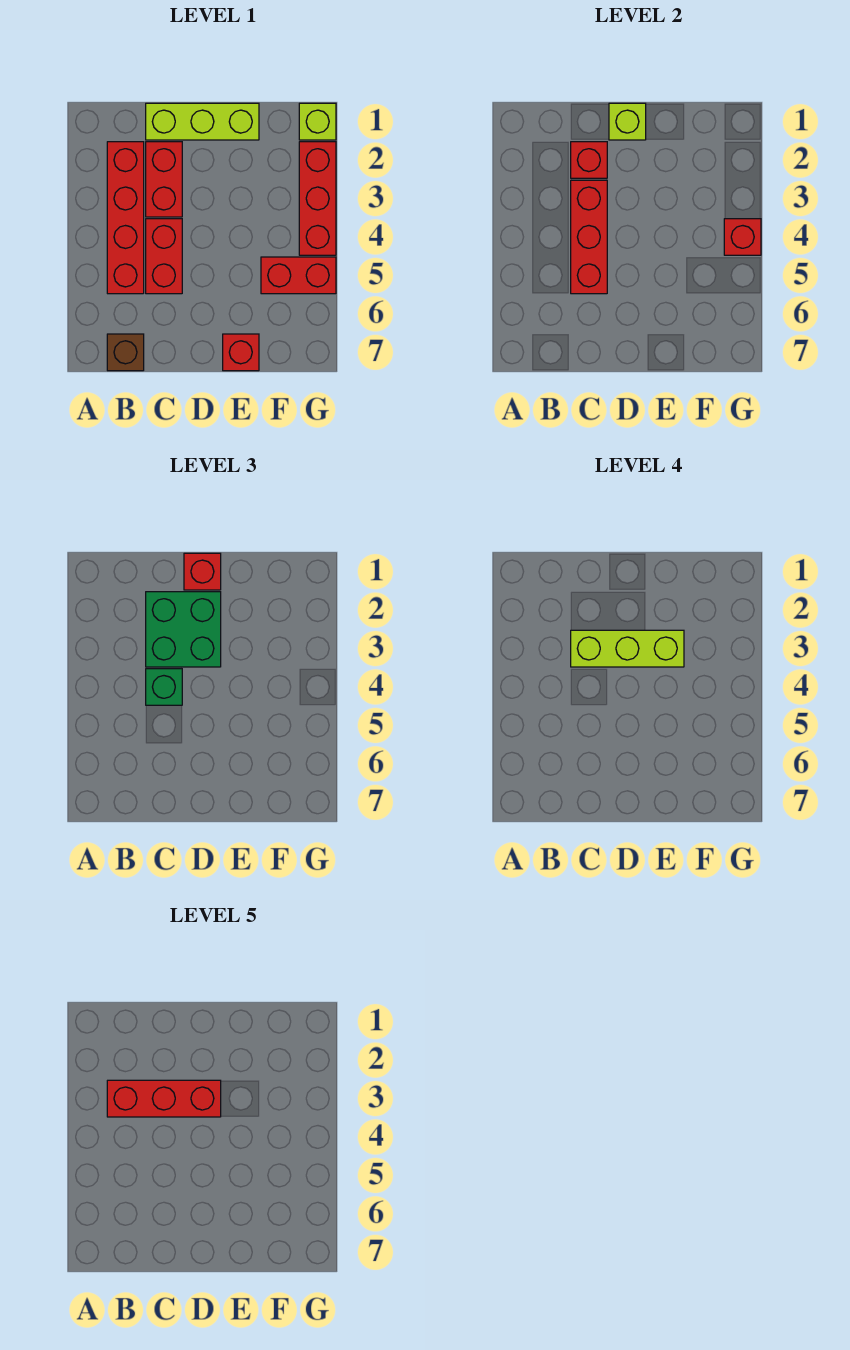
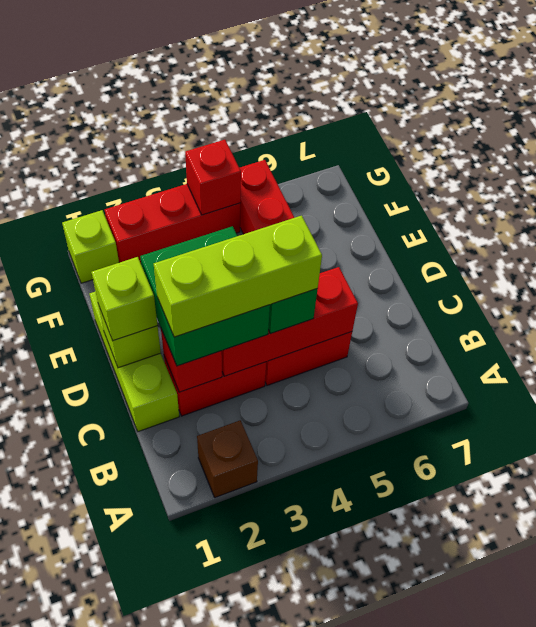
red brick B2:B5 level 1 -> none
red brick B3:D3 level 5 -> none
brown brick B7 level 1 -> brown brick A2 level 1
lime brick C3:E3 level 4 -> lime brick C2:C4 level 4
red brick D1 level 3 -> lime brick D1 level 3
red brick E7 level 1 -> none

